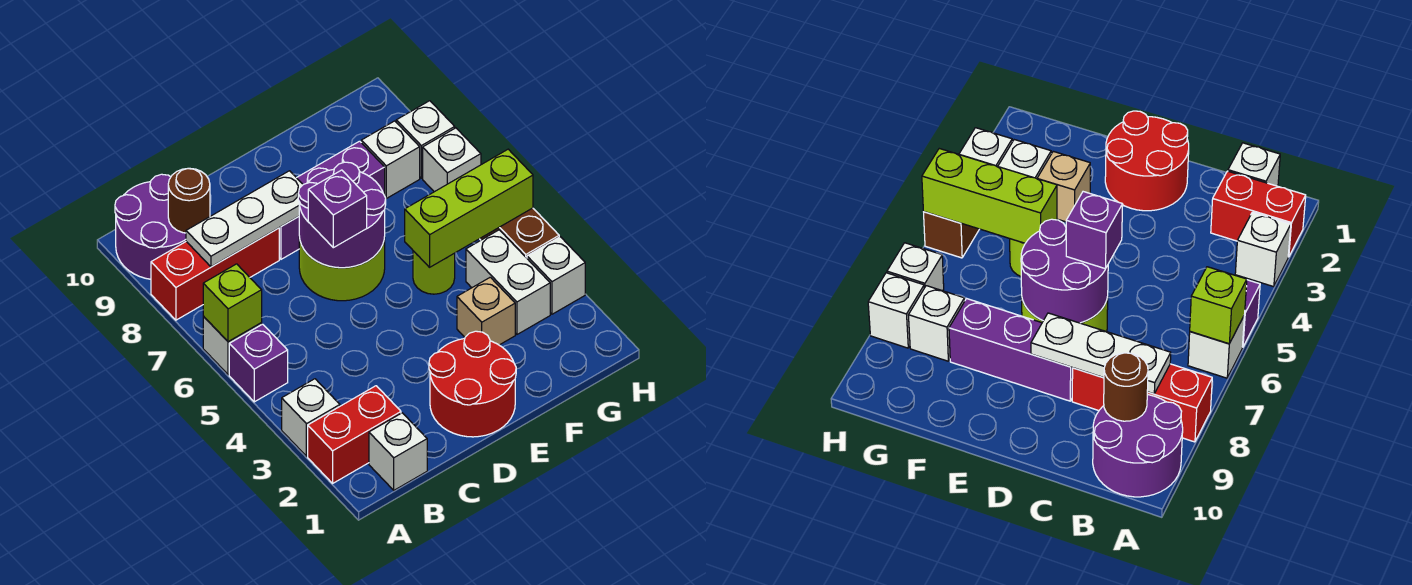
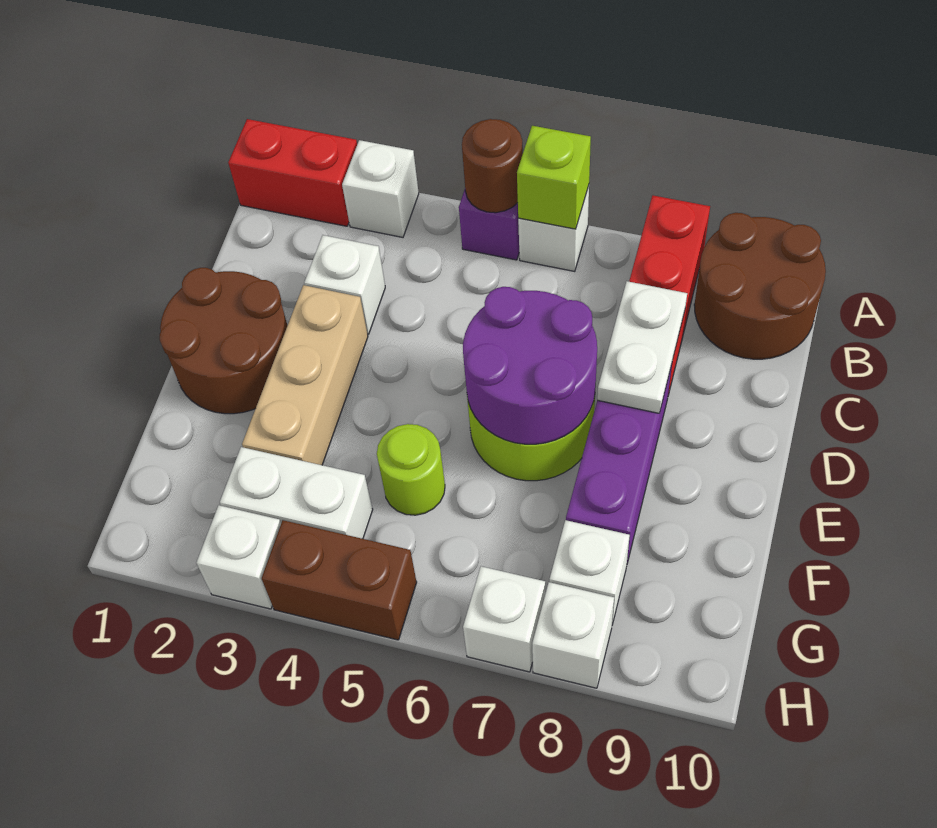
red brick A2:B2 level 1 -> red brick A1:A2 level 1
purple round brick A9:B10 level 1 -> brown round brick A9:B10 level 1
white brick B1 level 1 -> white brick C3 level 1
white plate B8:D8 level 2 -> white plate C8:D8 level 2
brown round brick B9 level 2 -> brown round brick A5 level 2
red round brick D1:E2 level 1 -> brown round brick D1:E2 level 1
purple brick D6 level 3 -> none
tan brick F3 level 1 -> tan brick D3:F3 level 1
lime brick F5:H5 level 2 -> none

